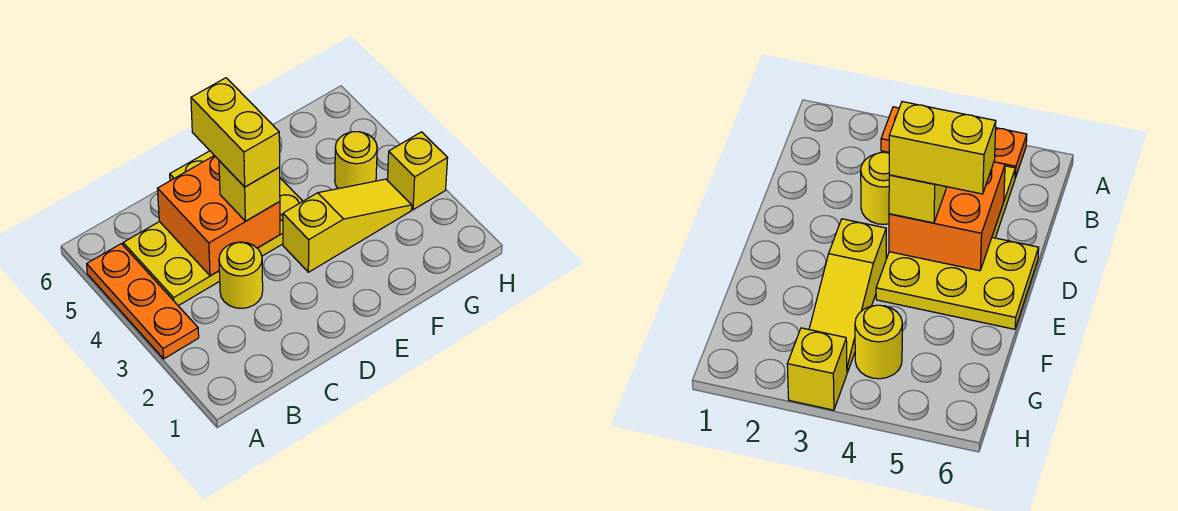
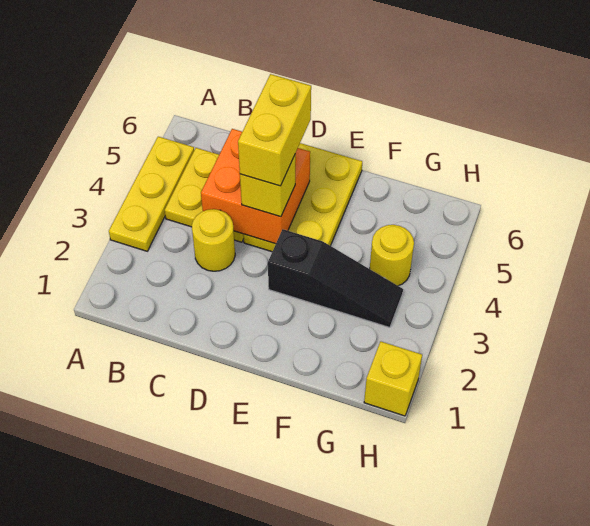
orange plate A3:A5 level 1 -> yellow plate A3:A5 level 1
yellow slope E3:G3 level 1 top E -> black slope E3:G3 level 1 top E
yellow brick H3 level 1 -> yellow brick H1 level 1

